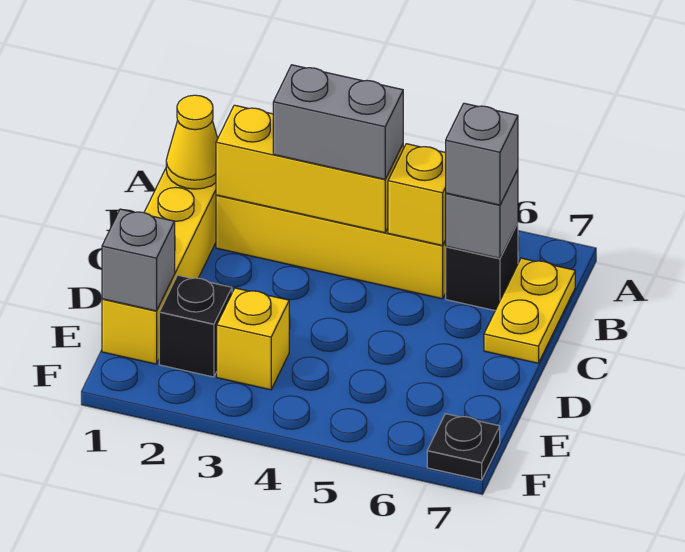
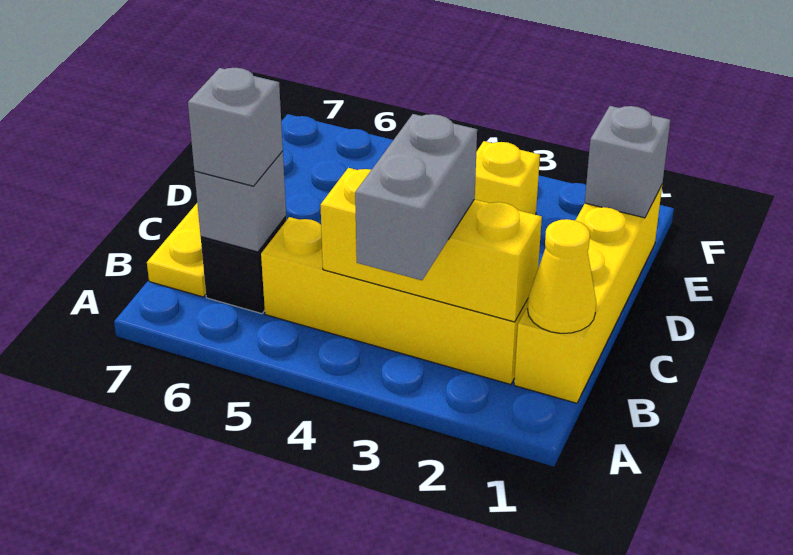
grey brick B3:B4 level 3 -> grey brick A3:B3 level 3
yellow brick B5 level 2 -> none
black brick E2 level 1 -> none
black plate F7 level 1 -> none

